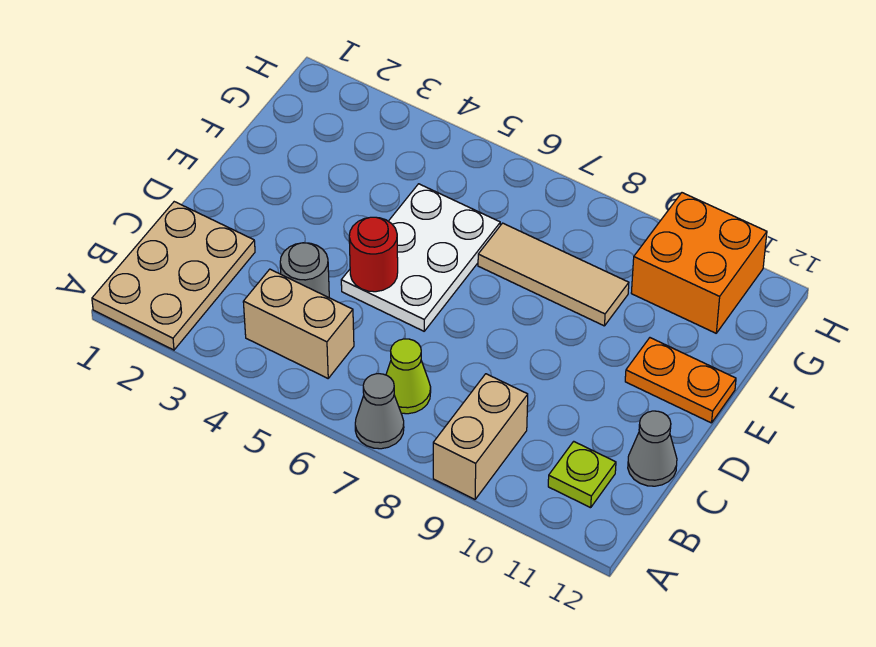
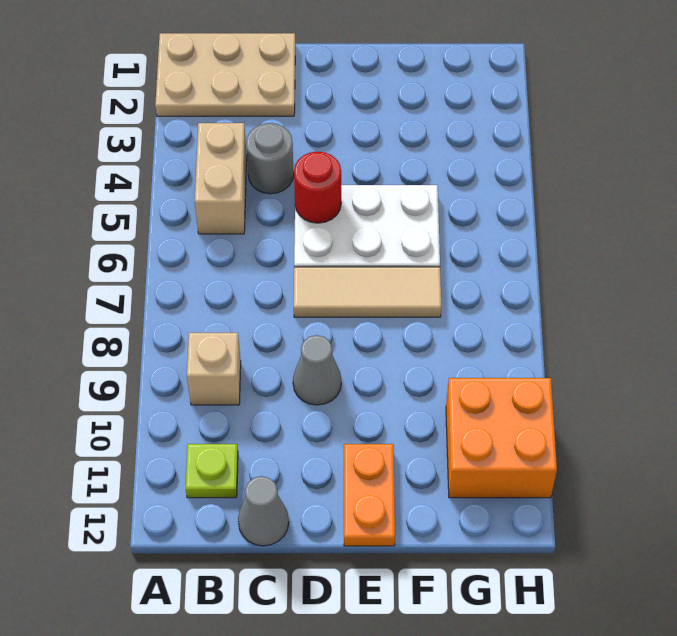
grey cone A7 level 1 -> grey cone D9 level 1
tan brick A9:B9 level 1 -> tan brick B9 level 1
lime cone B7 level 1 -> none
tan tile F7:F9 level 1 -> tan tile D7:F7 level 1

